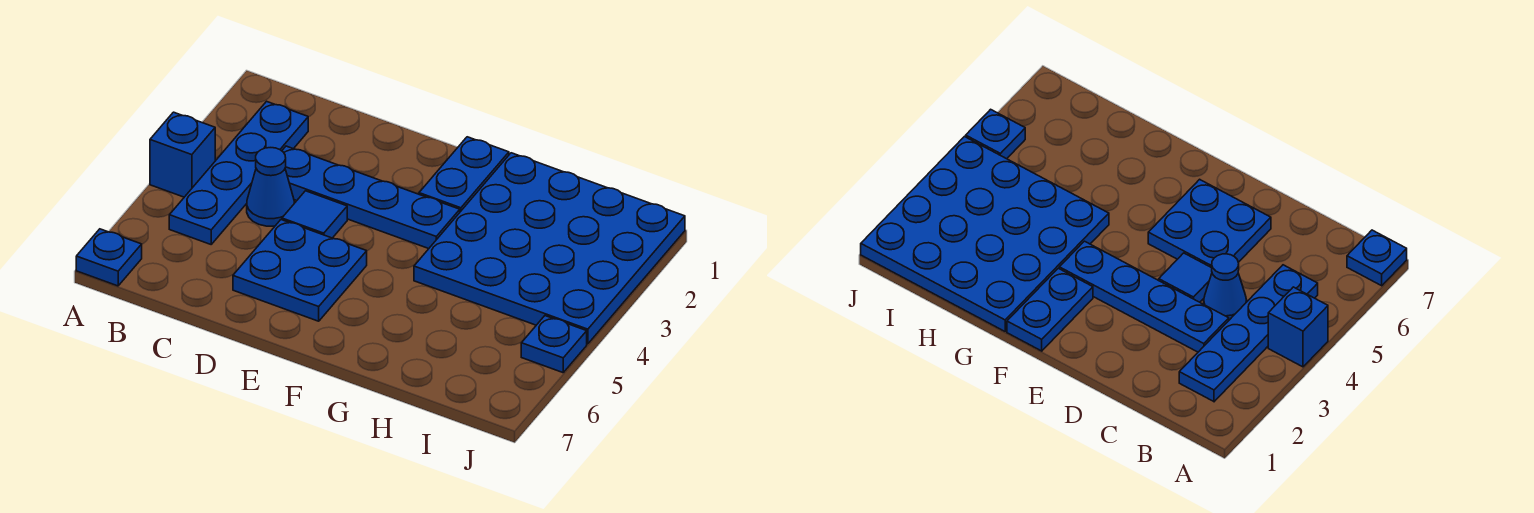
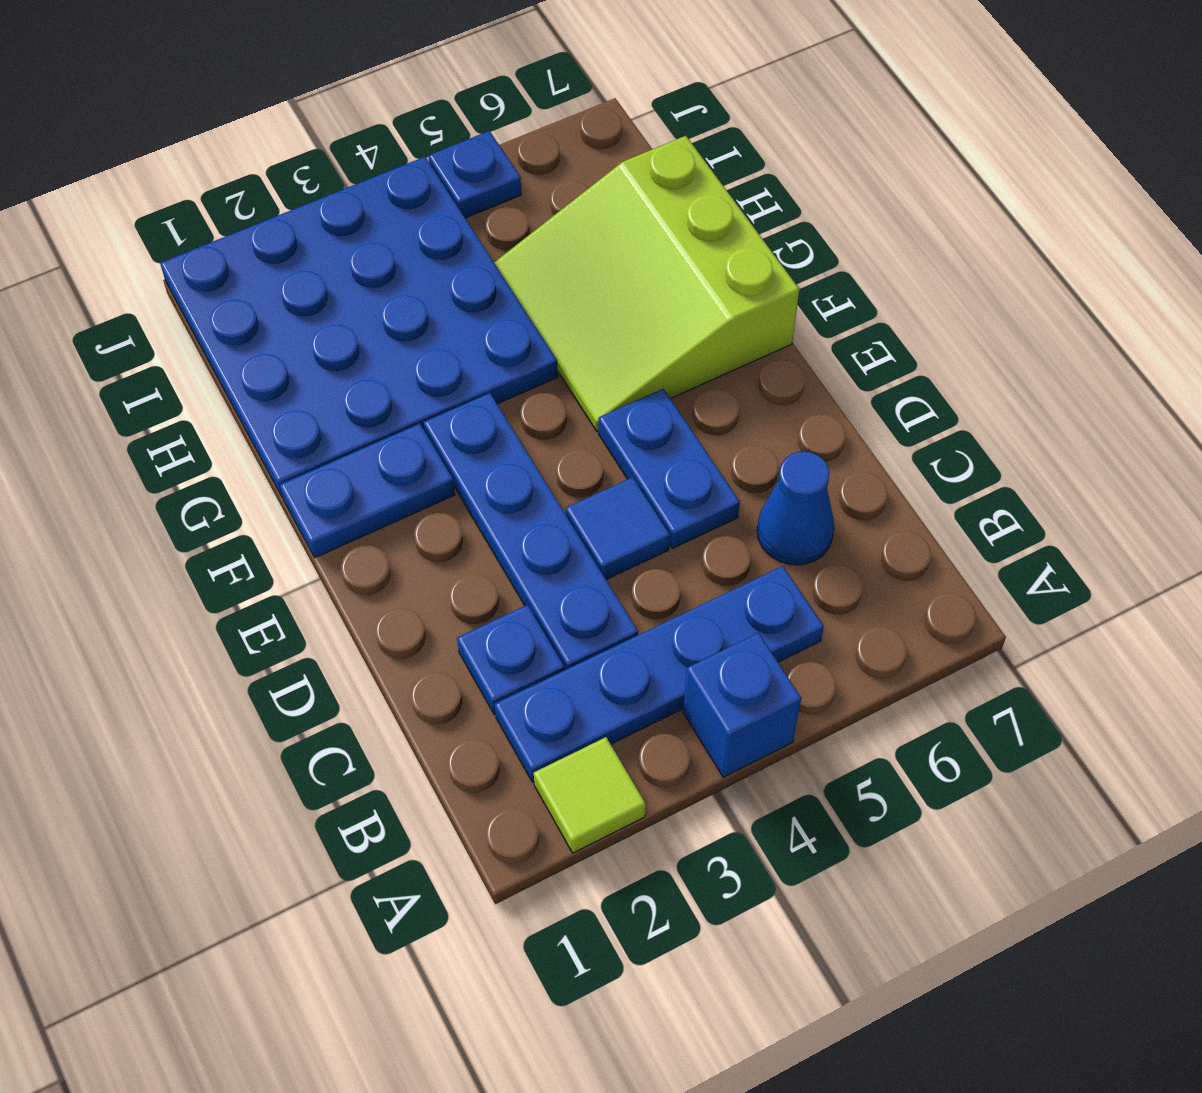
none -> lime tile A2 level 1
blue plate A7 level 1 -> blue plate C2 level 1
blue cone C4 level 1 -> blue cone C6 level 1
blue plate D5:E6 level 1 -> blue plate D5:E5 level 1
none -> lime slope F5:H7 level 1 top 7

